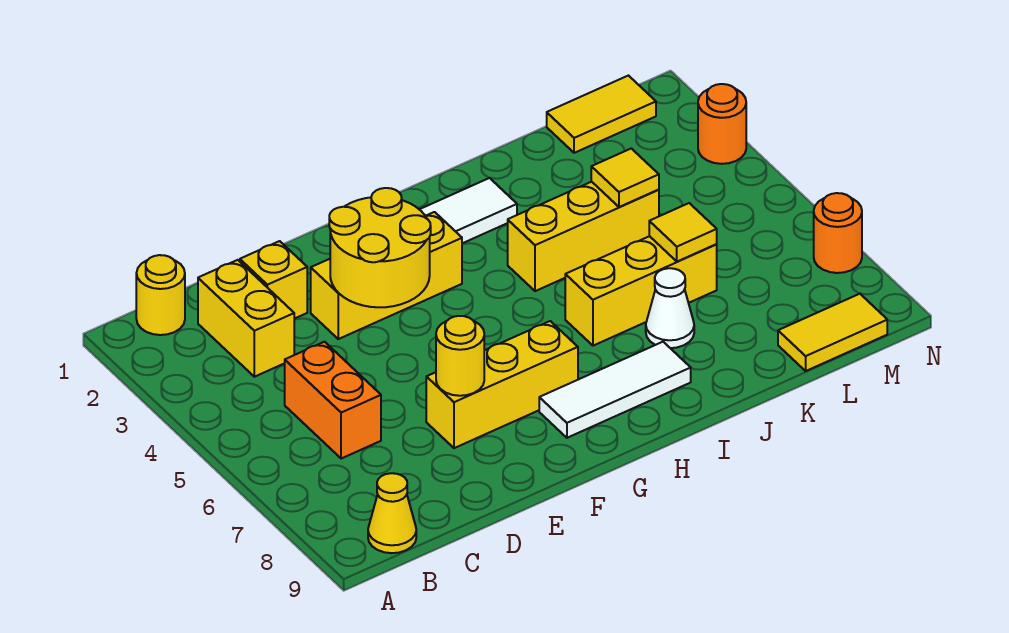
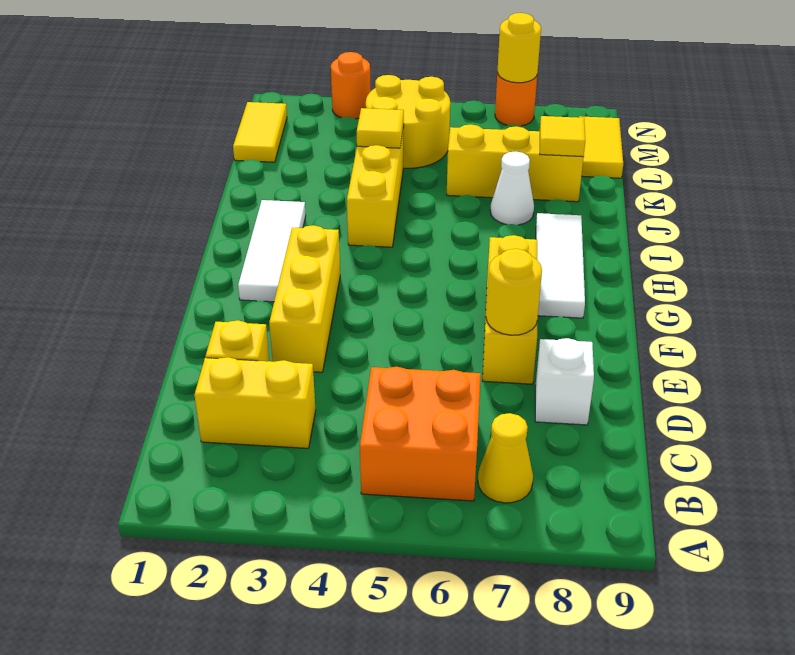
yellow round brick B1 level 1 -> yellow round brick N7 level 2
yellow cone B9 level 1 -> yellow cone B7 level 1
orange brick C5:C6 level 1 -> orange brick B5:C6 level 1
none -> white brick D8 level 1
yellow round brick E3:F4 level 2 -> yellow round brick L4:M5 level 1
yellow brick I6:K6 level 1 -> yellow brick K6:K8 level 1
yellow tile K6 level 2 -> yellow tile K8 level 2

